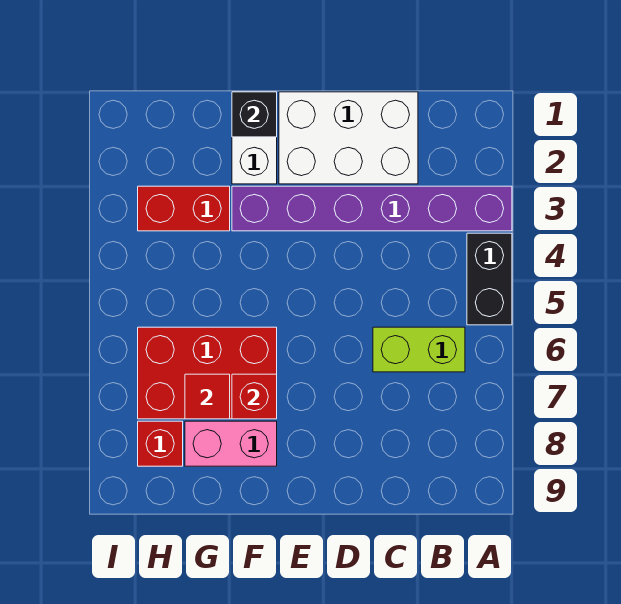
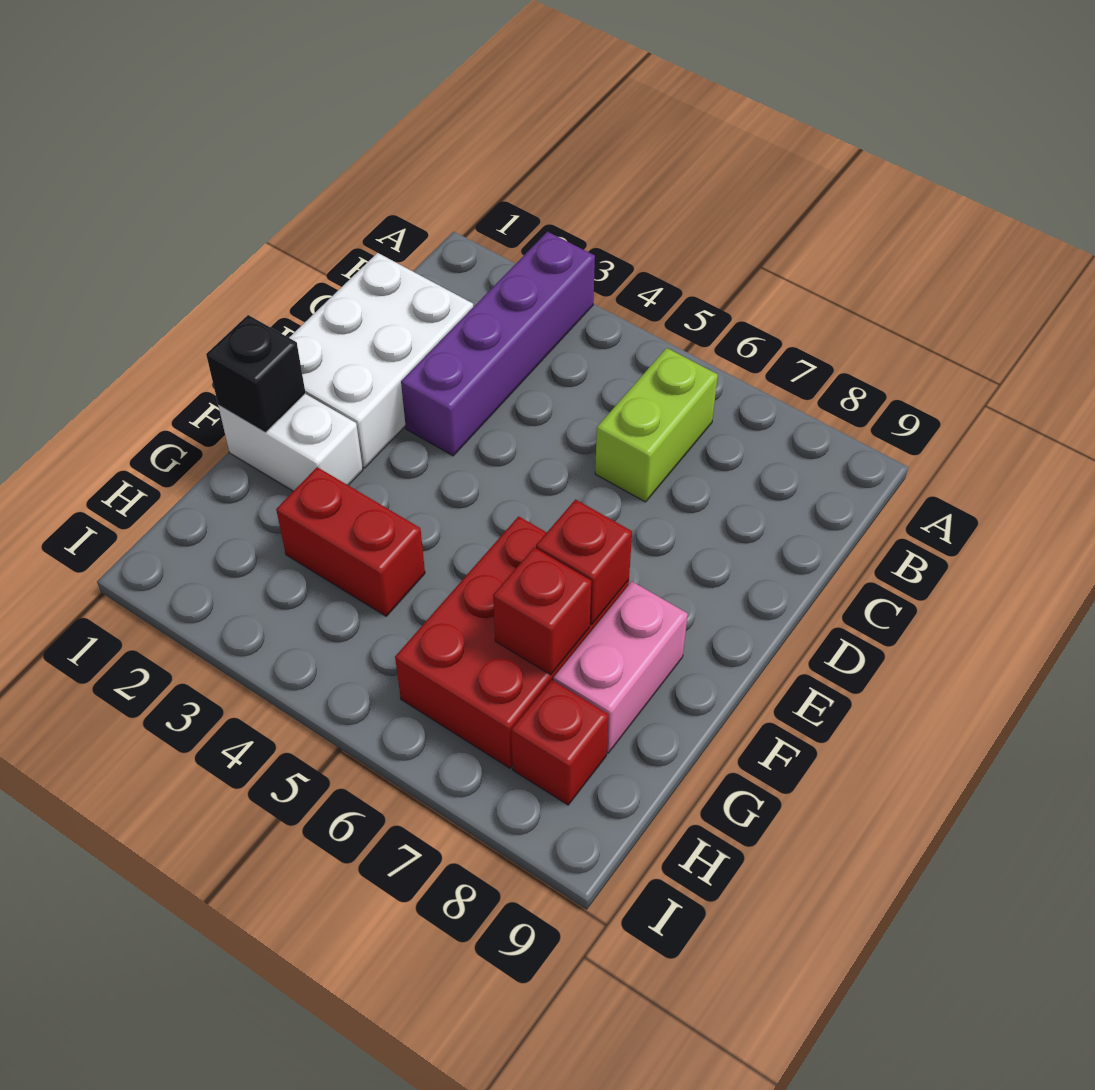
purple brick A3:F3 level 1 -> purple brick A3:D3 level 1
black brick A4:A5 level 1 -> none
red brick G3:H3 level 1 -> red brick G3:G4 level 1
red tile G7 level 2 -> red brick G7 level 2

